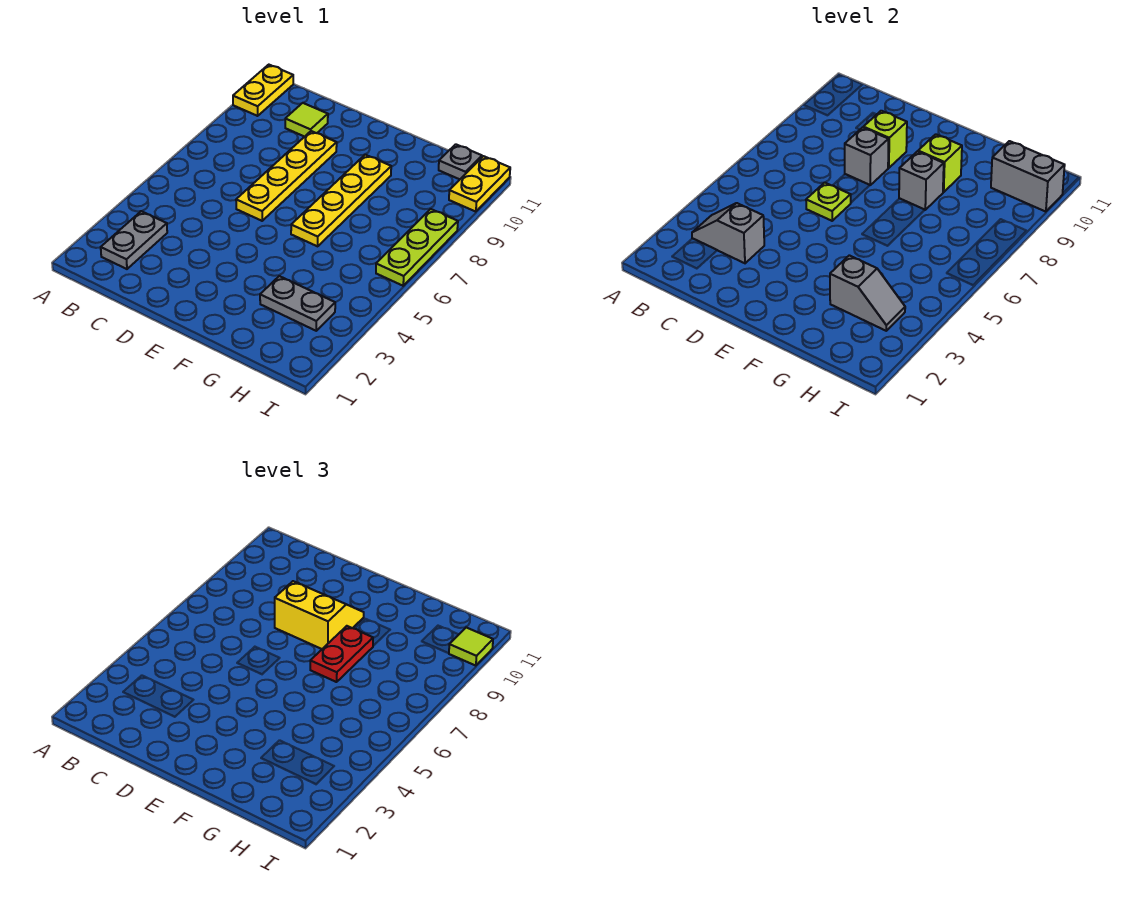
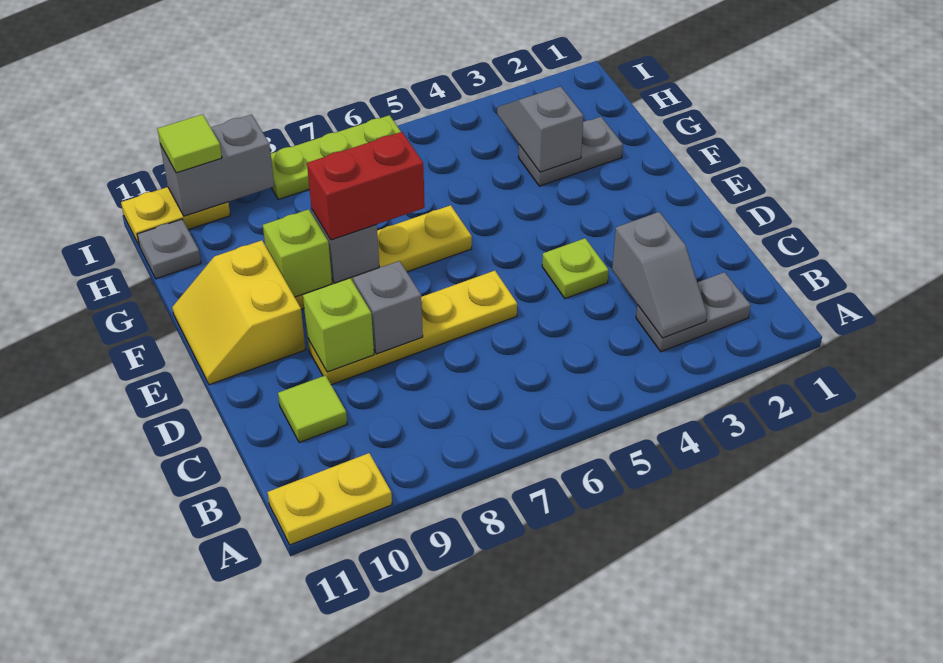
lime plate D6 level 2 -> lime plate D4 level 1
yellow slope D8:E9 level 3 top 8 -> yellow slope E10:F11 level 1 top 10
red plate F7:F8 level 3 -> red brick F7:F8 level 3
grey plate G3:H3 level 1 -> grey plate G2:G3 level 1
grey brick H10:I10 level 2 -> grey brick I9:I10 level 2

